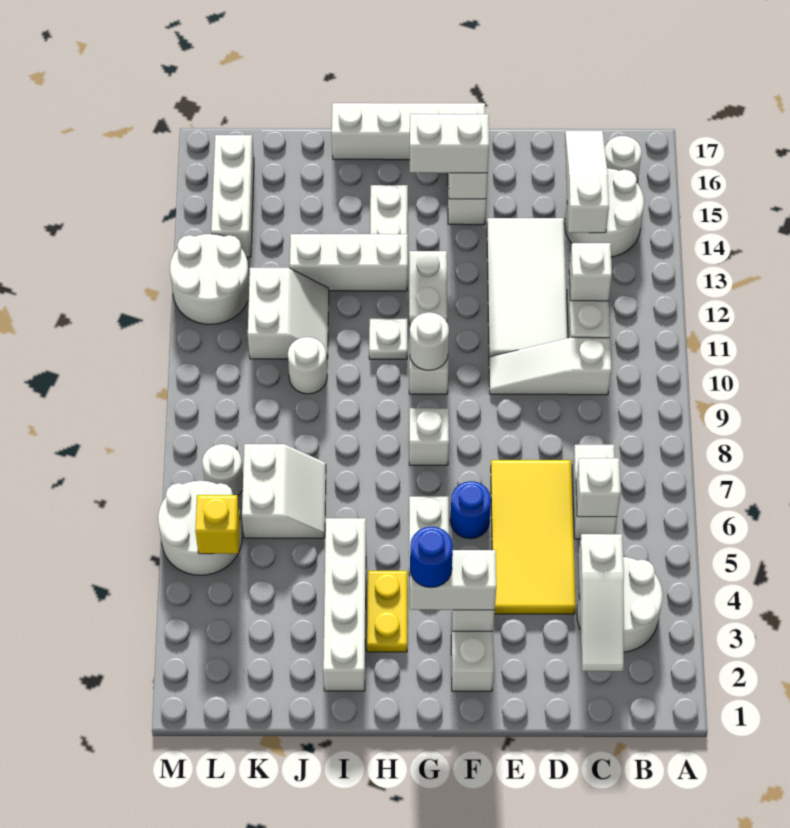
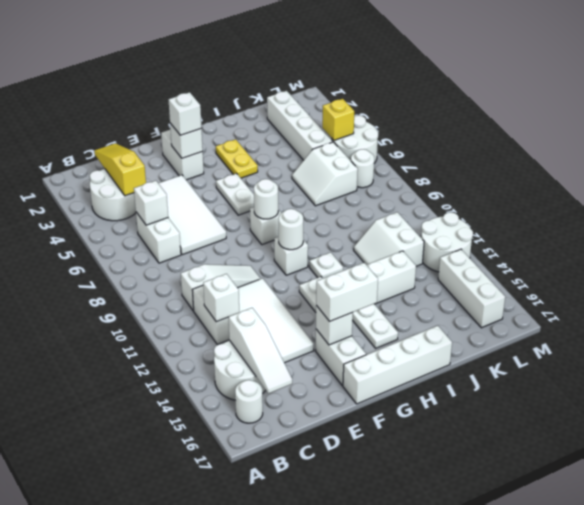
white slope C2:C4 level 2 top 4 -> yellow slope C2:C4 level 2 top 4
yellow tile D4:E7 level 1 -> white tile D4:E7 level 1
white brick F3:G3 level 3 -> white brick F3 level 3
blue round brick F6 level 1 -> none
blue round brick G3 level 4 -> none
white brick I2:I5 level 1 -> white brick K2:K5 level 1
white round brick J10 level 1 -> white round brick G8 level 2

